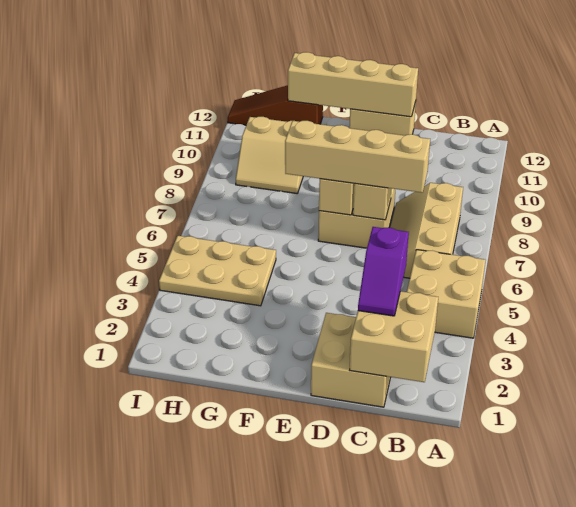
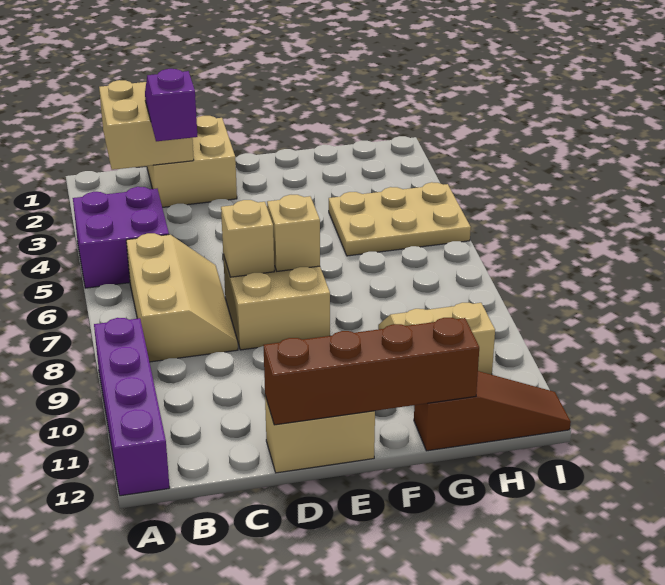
tan brick A4:B5 level 1 -> purple brick A4:B5 level 1
none -> purple brick A9:A12 level 1
tan brick C7:F7 level 3 -> none
tan brick D12:G12 level 2 -> brown brick D12:G12 level 2

